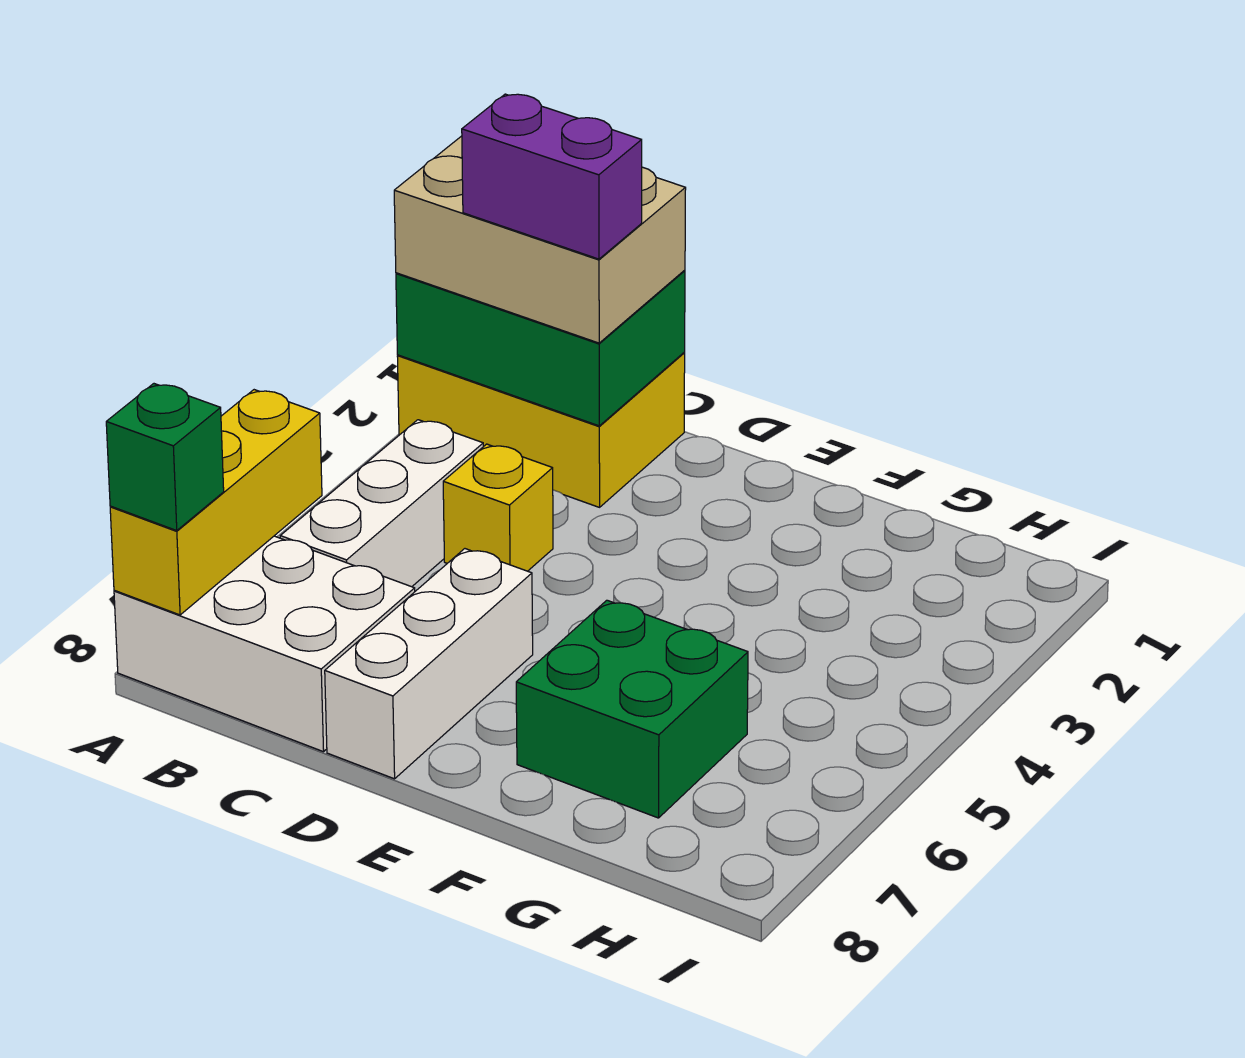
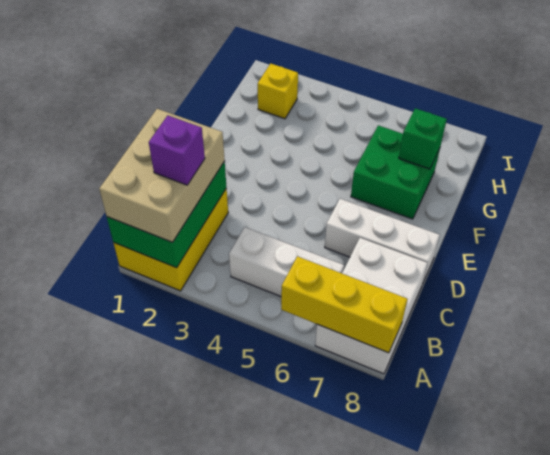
green brick A8 level 3 -> green brick G7 level 2
purple brick B2:C2 level 4 -> purple brick B2 level 4
yellow brick C4 level 1 -> yellow brick H2 level 1

